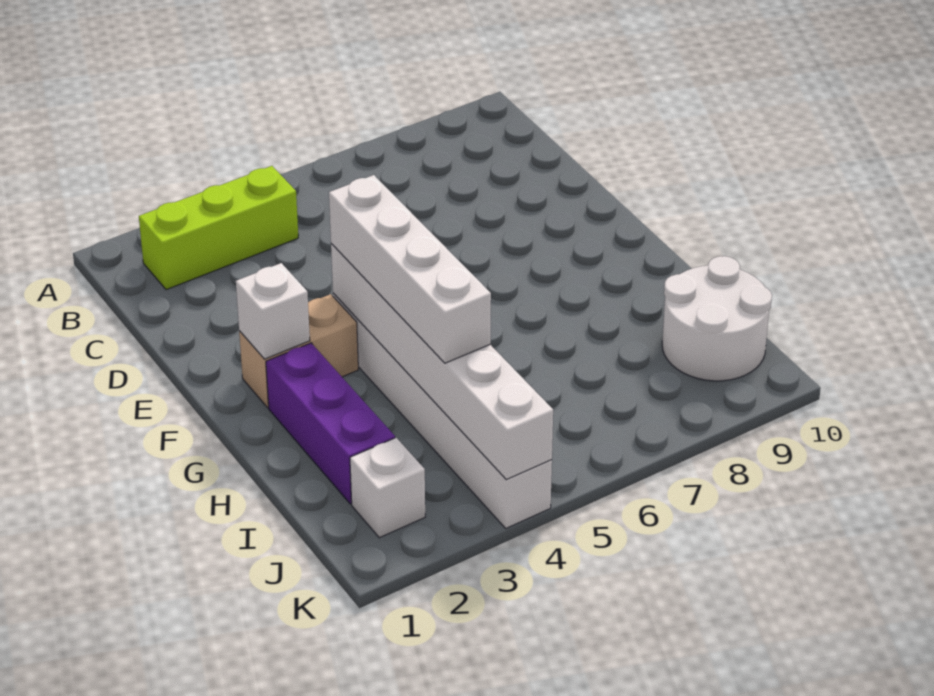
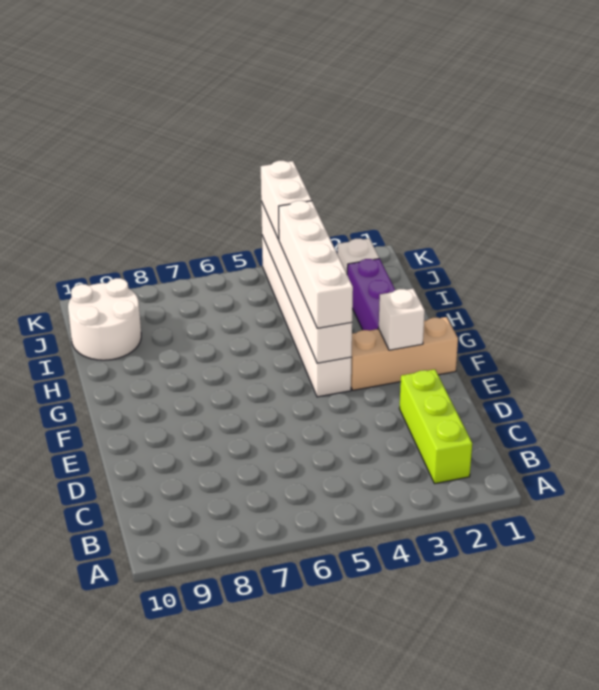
lime brick B2:B4 level 1 -> lime brick B2:D2 level 1
tan brick F2:F3 level 1 -> tan brick F1:F3 level 1
none -> white brick J4:K4 level 3

